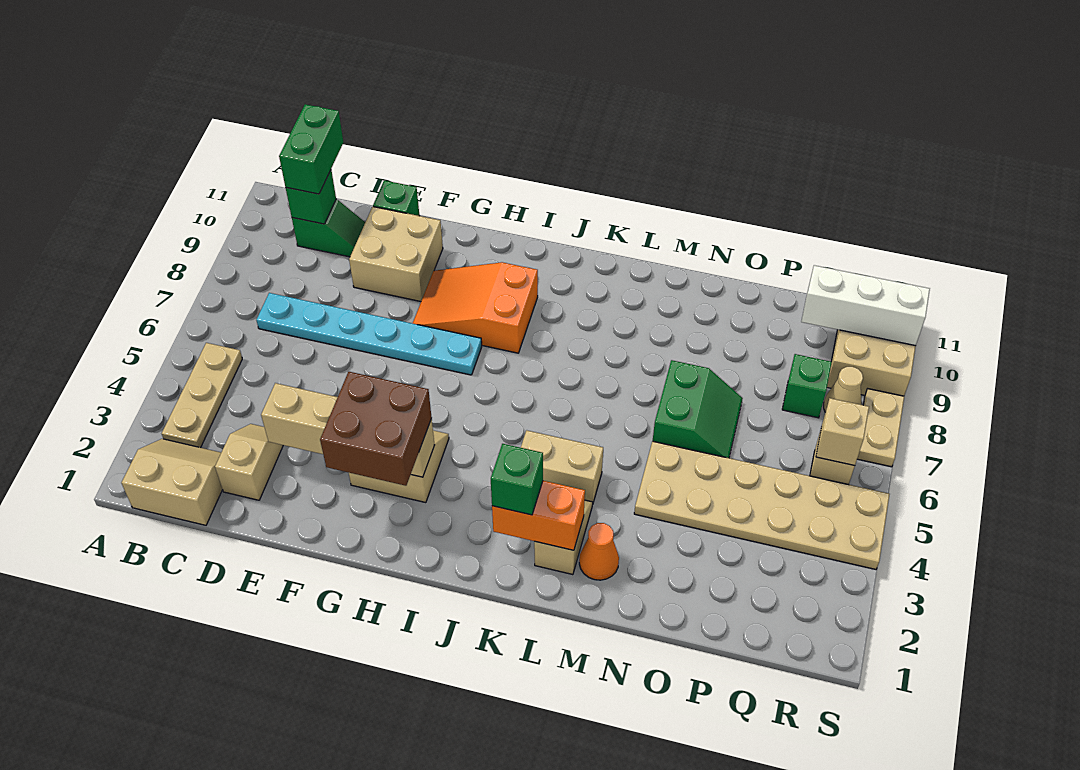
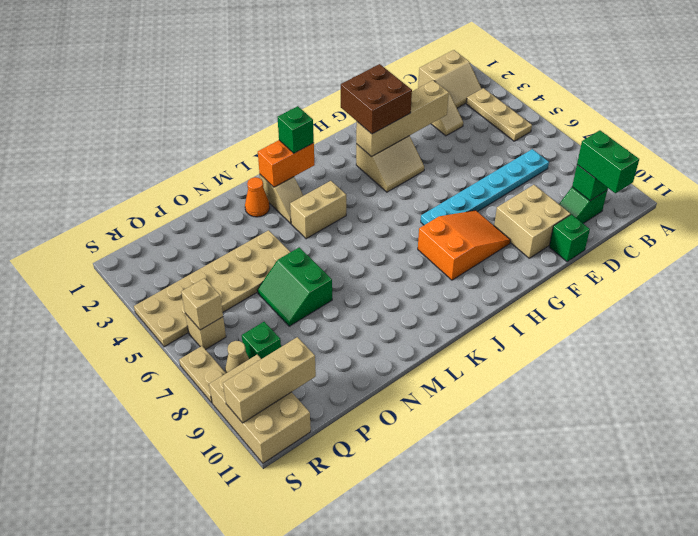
white brick Q10:S10 level 2 -> tan brick Q10:S10 level 2

